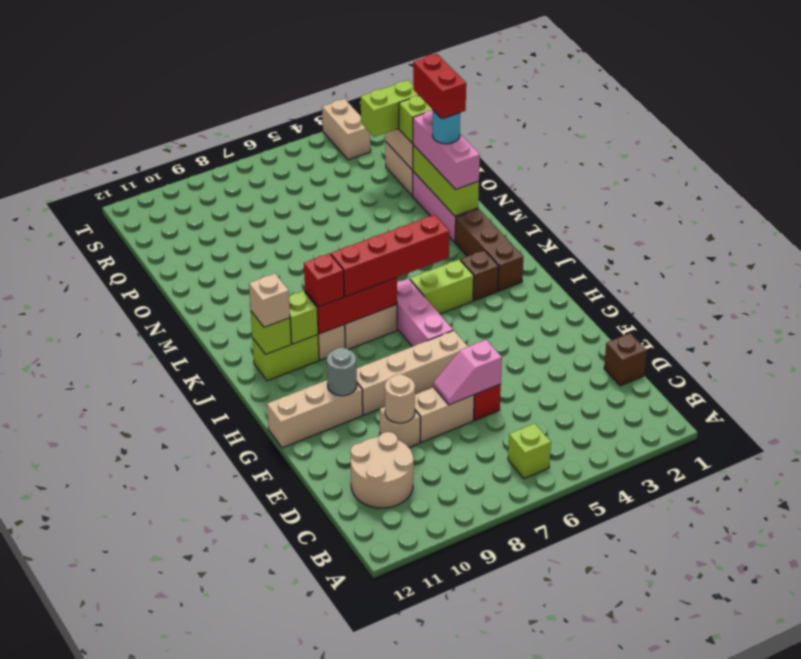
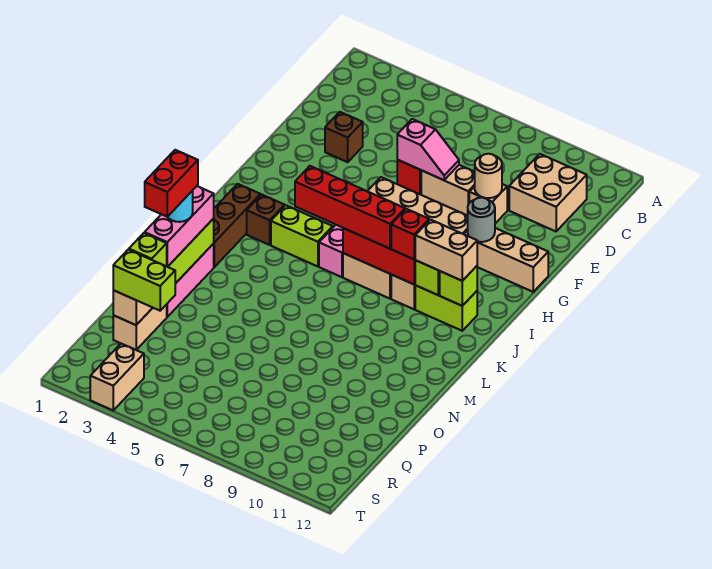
lime brick B6 level 1 -> none
tan round brick C10:D11 level 1 -> tan brick C10:D11 level 1
brown brick D1 level 1 -> brown brick E3 level 1
tan brick J11 level 3 -> tan brick J10:J11 level 3

